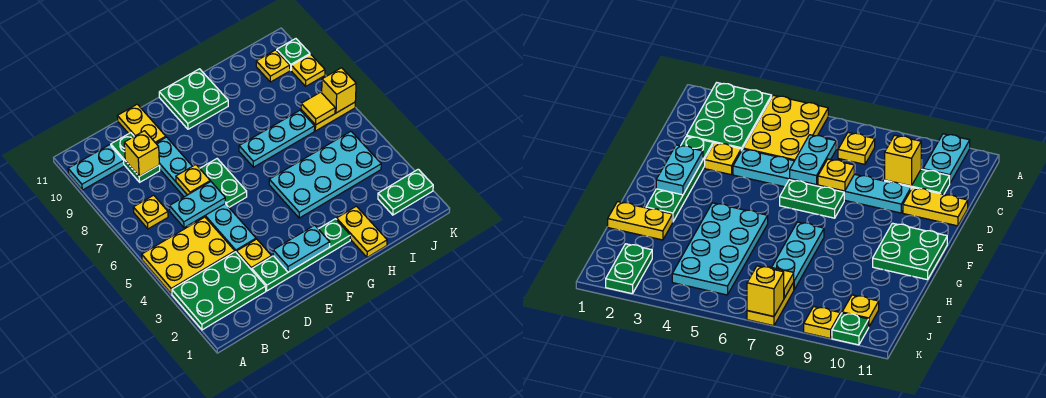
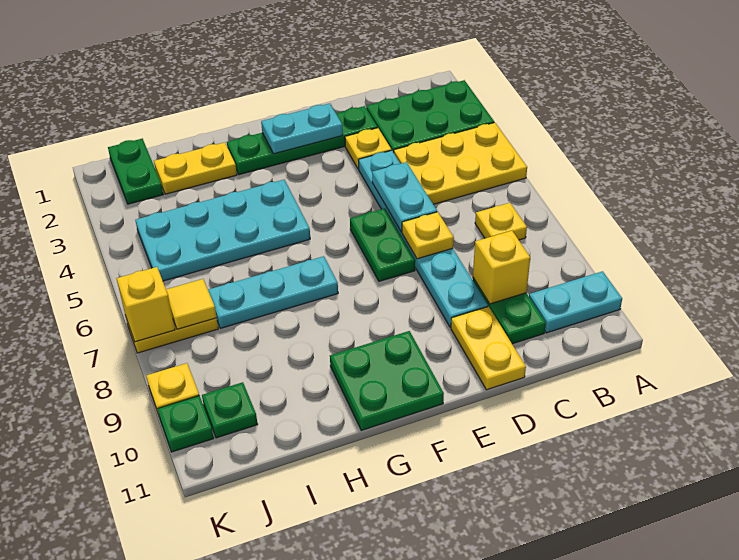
cyan plate C6:D6 level 2 -> cyan plate D5:D6 level 2
yellow plate H1:H2 level 1 -> yellow plate H2:I2 level 1
green plate J2:K2 level 1 -> green plate J1:J2 level 1
yellow plate J10 level 1 -> green plate J10 level 1

